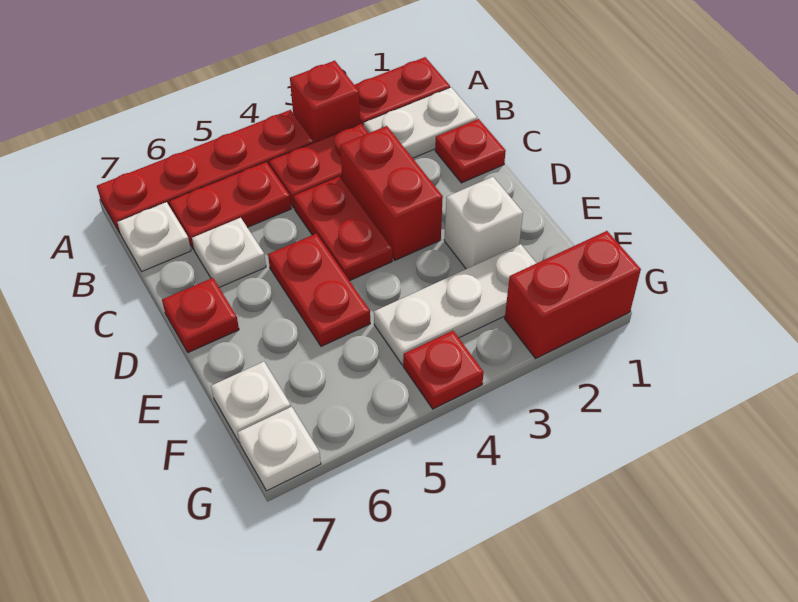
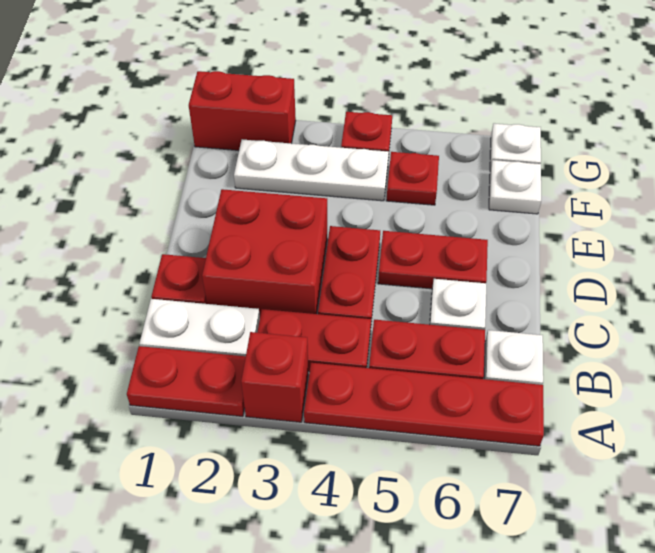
red brick C3:D3 level 1 -> red brick C2:D3 level 1
red plate D5:E5 level 1 -> red plate D5:D6 level 1
red plate D7 level 1 -> red plate F5 level 1
white brick E2 level 1 -> none

